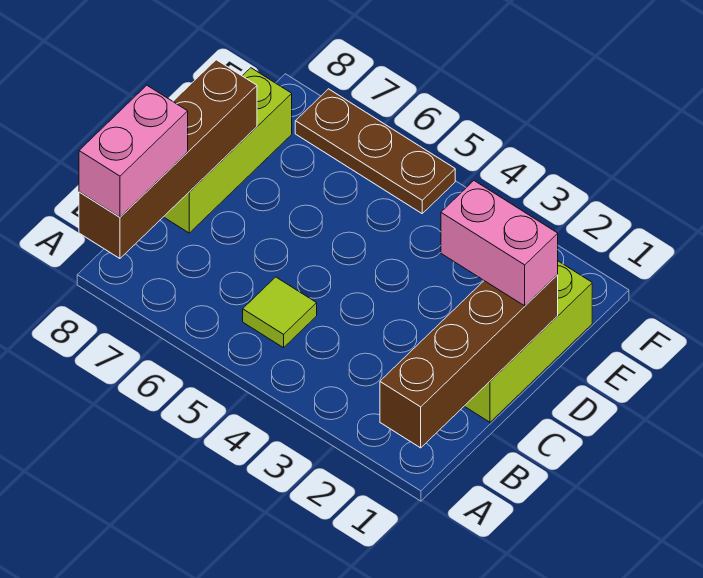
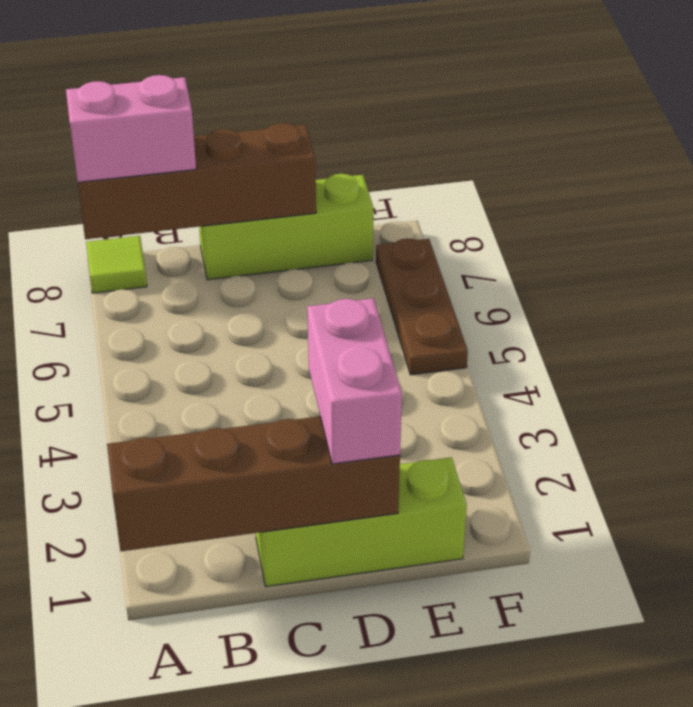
lime tile B5 level 1 -> lime tile A8 level 1

